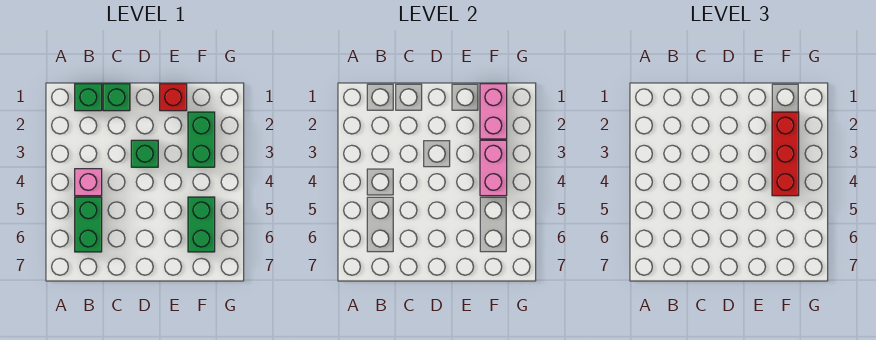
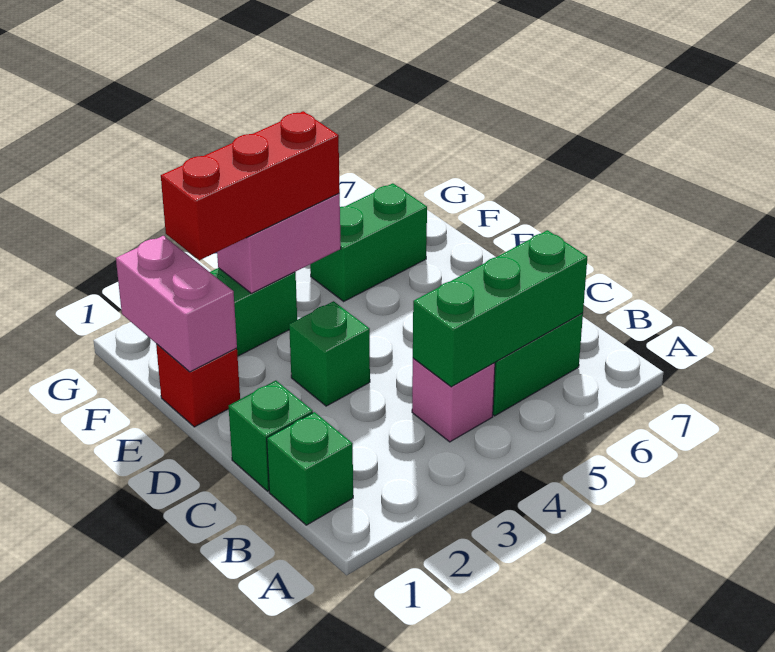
none -> green brick B4:B6 level 2
pink brick F1:F2 level 2 -> pink brick E1:F1 level 2

